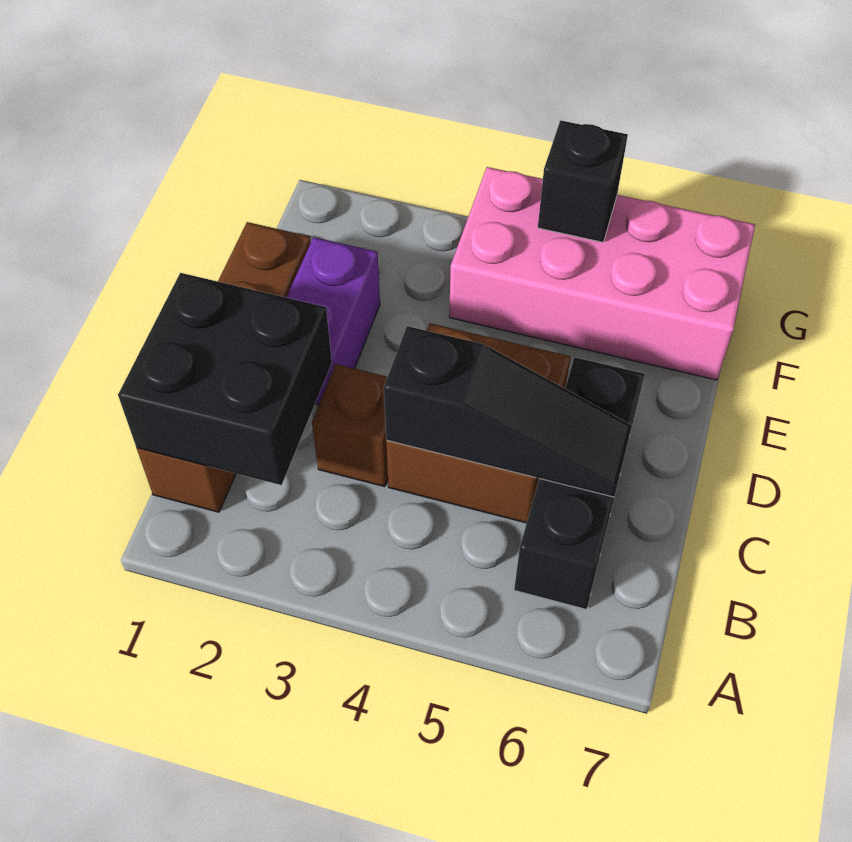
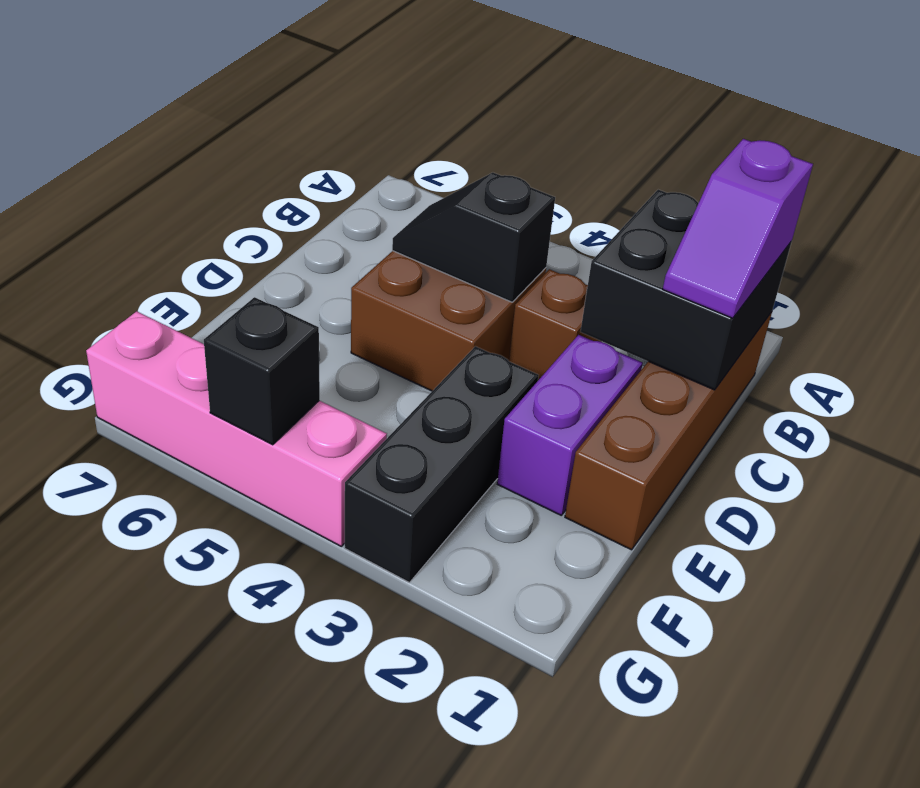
none -> purple slope B1:C1 level 3 top B
black brick B6:D6 level 1 -> black brick E3:G3 level 1
black slope C4:C6 level 2 top 4 -> black slope C4:C5 level 2 top 4
pink brick F4:G7 level 1 -> pink brick G4:G7 level 1

